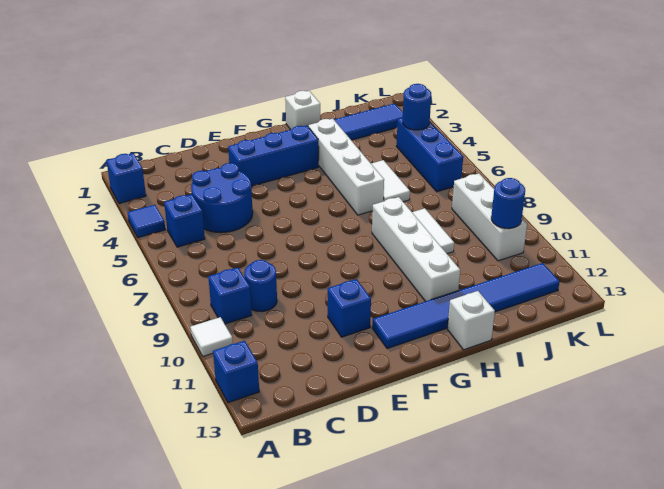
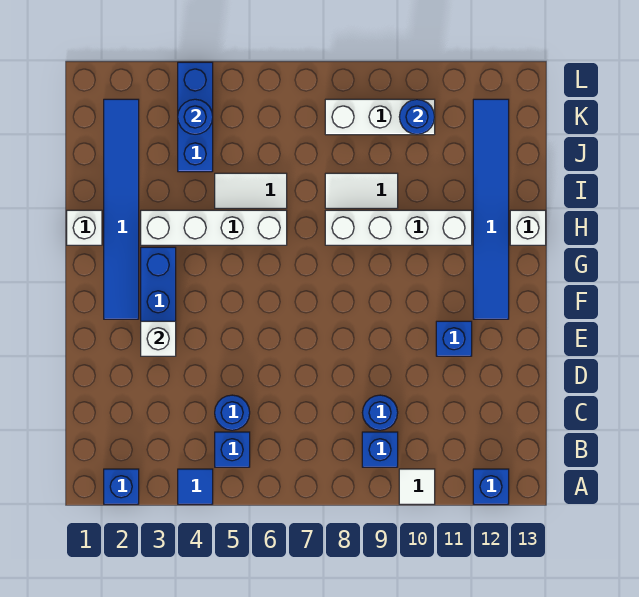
blue round brick C4:D5 level 1 -> blue round brick C5 level 1
none -> white brick E3 level 2
blue brick K4:K6 level 1 -> blue brick J4:L4 level 1

